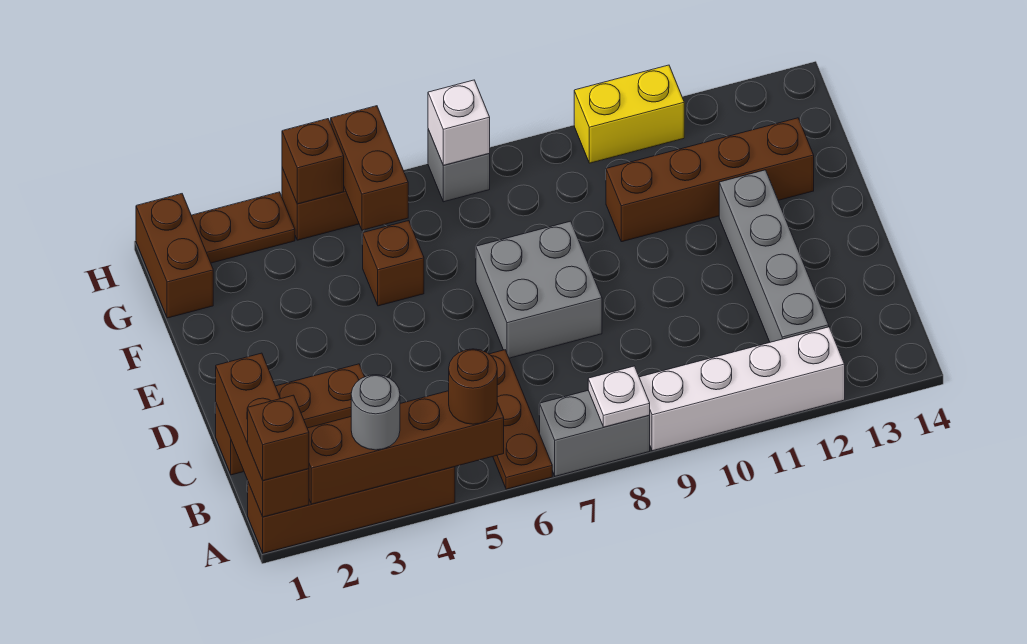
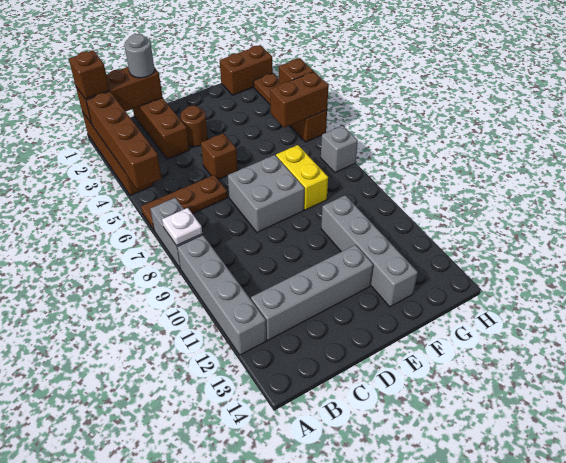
grey round brick A3 level 3 -> grey round brick C1 level 3
brown round brick A5 level 3 -> brown round brick D3 level 1
white brick A9:A12 level 1 -> grey brick A9:A12 level 1
brown brick F5 level 1 -> brown brick D5 level 1
brown brick F10:F13 level 1 -> grey brick F10:F13 level 1
white brick H7 level 2 -> none
yellow brick H10:H11 level 1 -> yellow brick F7:F8 level 1

